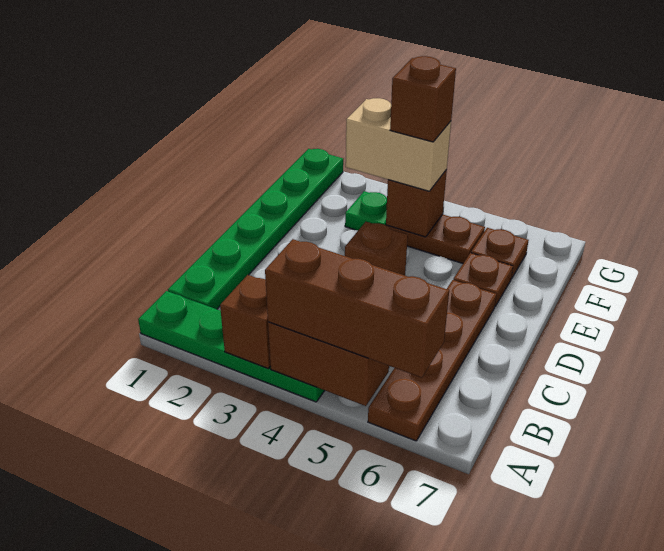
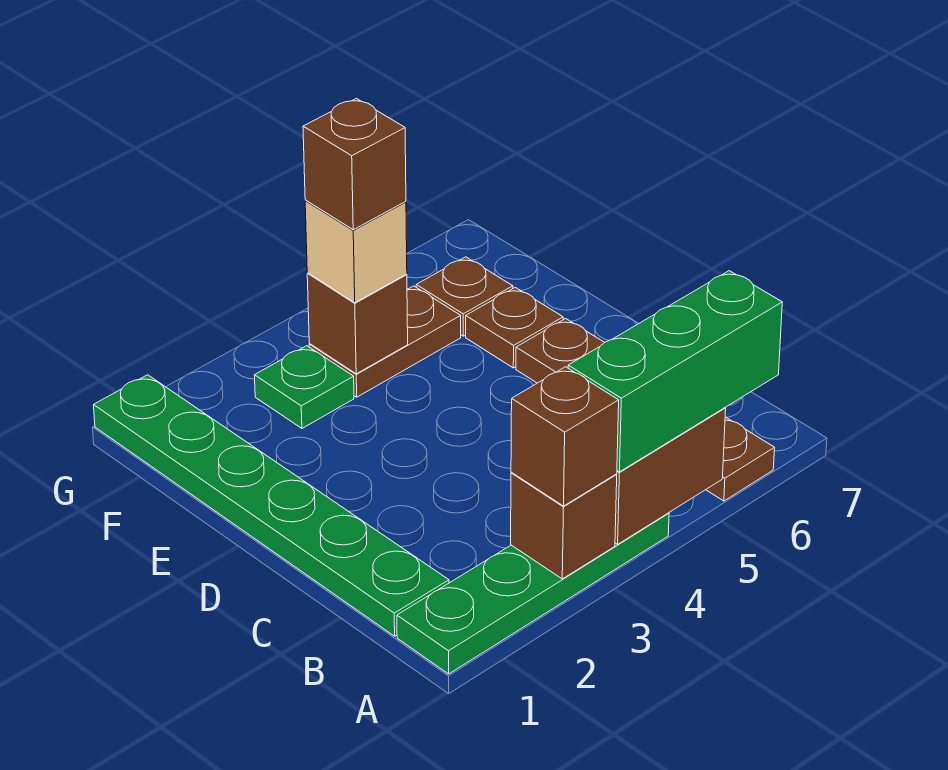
brown brick A4:A6 level 3 -> green brick A4:A6 level 3
brown brick D4 level 1 -> brown brick A3 level 3
tan brick F3:F4 level 3 -> tan brick F4 level 3

